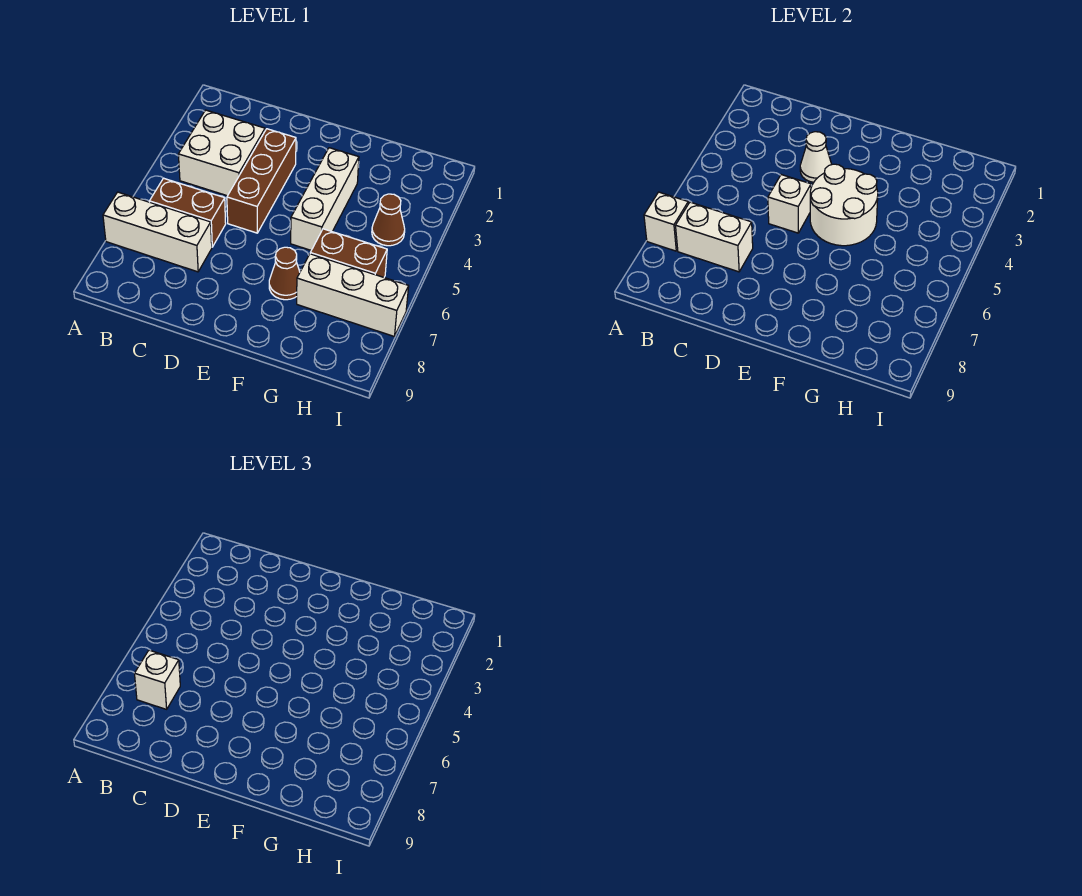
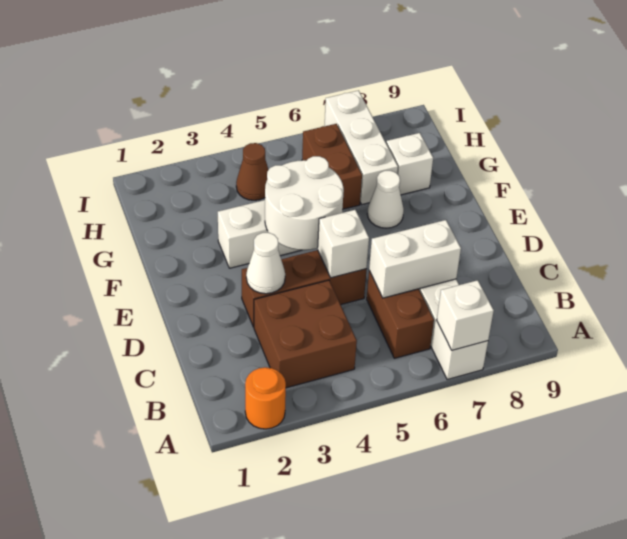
none -> orange round brick A2 level 1
white brick B3:C4 level 1 -> brown brick B3:C4 level 1
white brick B7:C7 level 2 -> white brick C6:C7 level 2
white brick B7 level 3 -> white brick G8 level 1
brown cone F7 level 1 -> white cone F7 level 1

